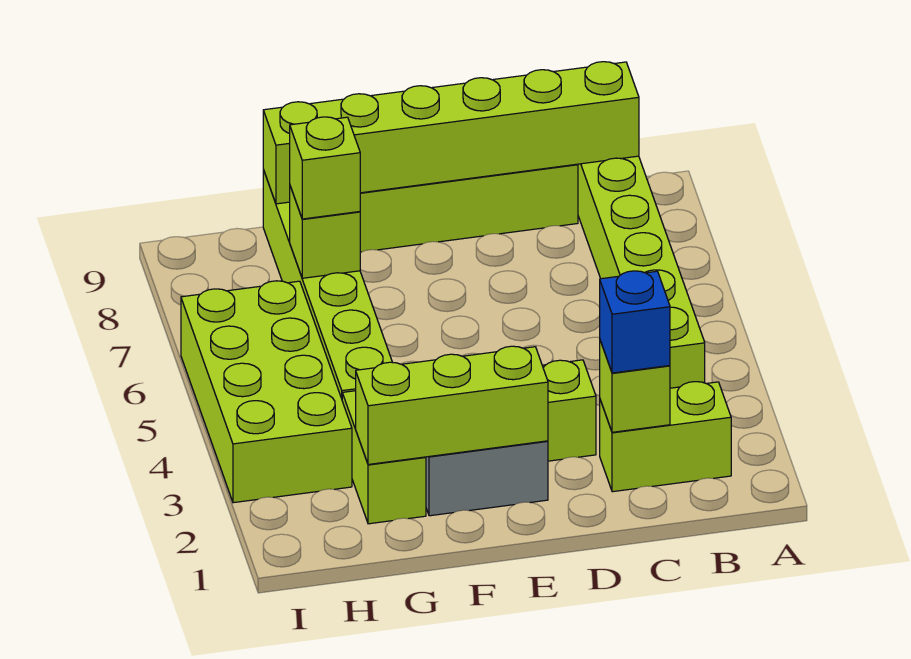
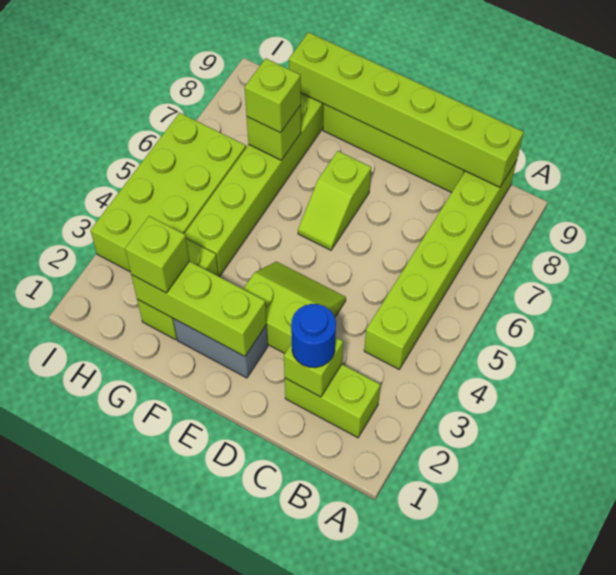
blue brick C2 level 3 -> blue round brick C2 level 3
none -> lime slope E6:E7 level 1 top 7
none -> lime brick G2 level 3

